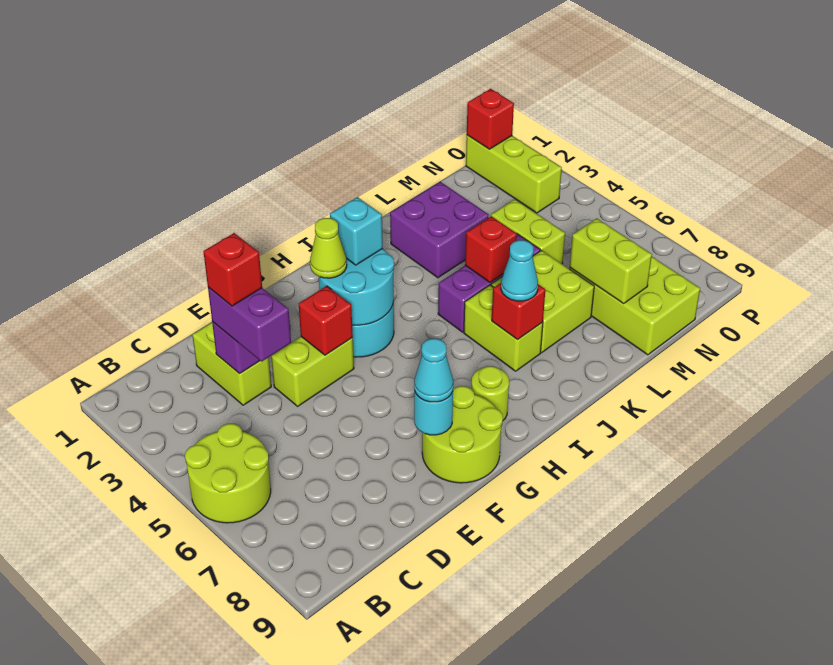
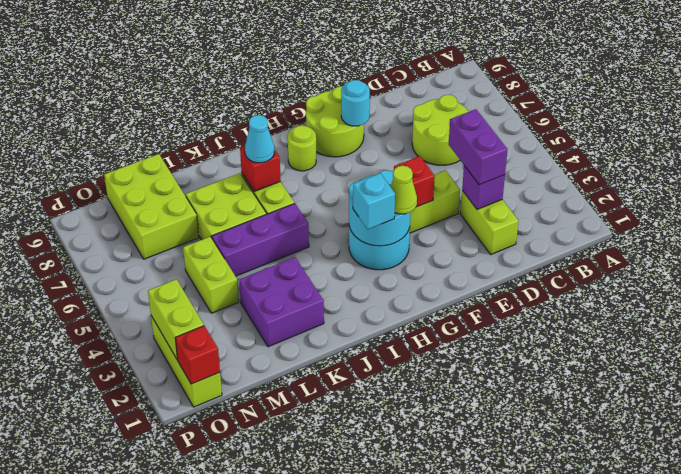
lime round brick A5:B6 level 1 -> lime round brick C6:D7 level 1
red brick D3 level 4 -> none
cyan cone F8 level 3 -> none
red brick K5 level 2 -> none
lime brick M7:M8 level 2 -> lime brick O2:O3 level 2

